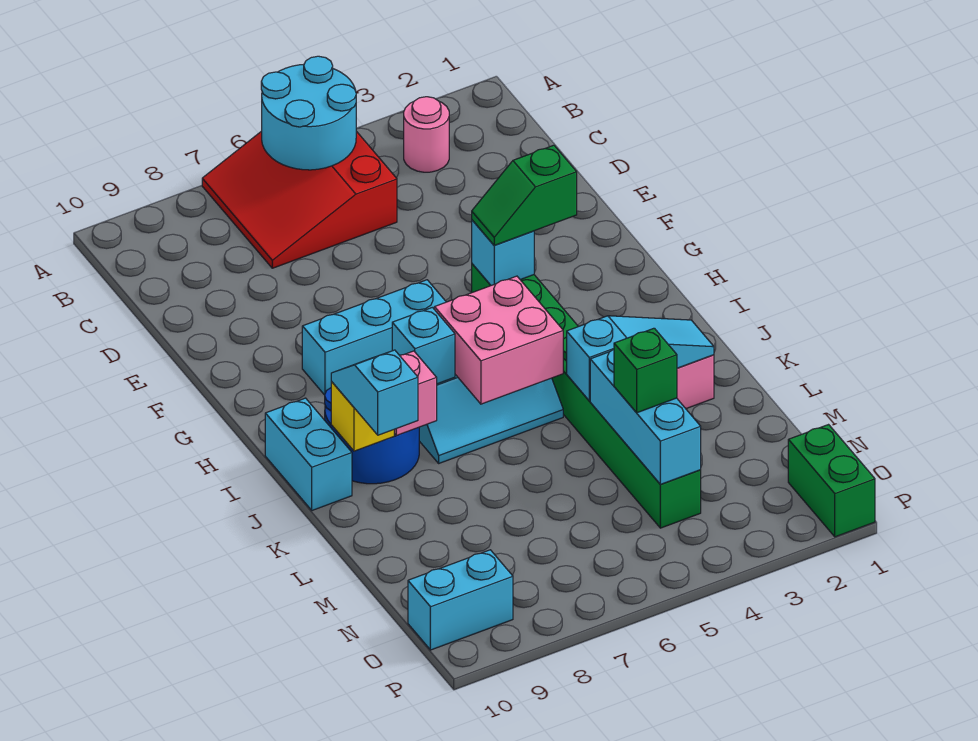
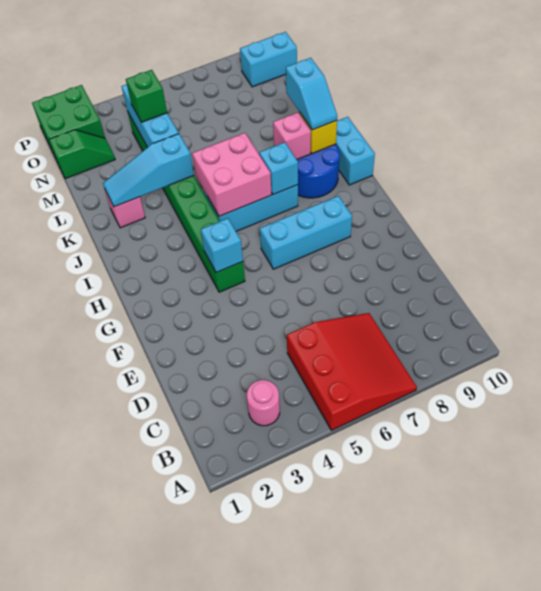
cyan round brick A5:B6 level 2 -> none
green slope G3:G4 level 3 top 3 -> green slope N1:N2 level 1 top 1
green brick O1:P1 level 1 -> green brick O1:P2 level 1

